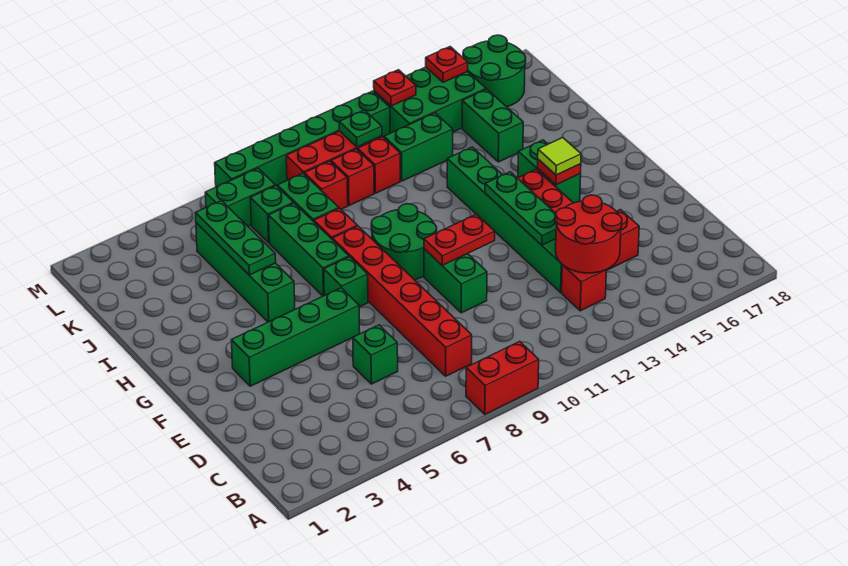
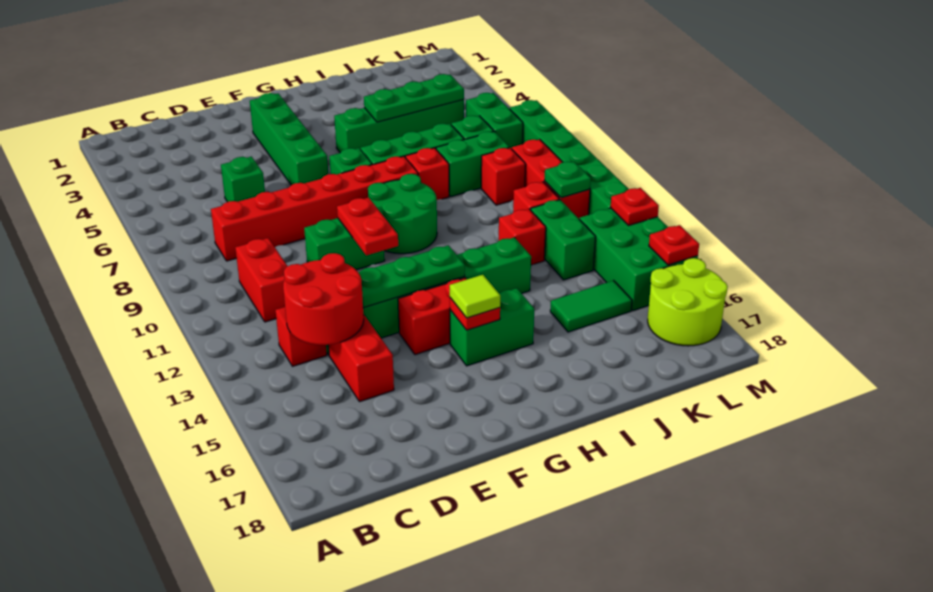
red brick A8:A9 level 1 -> red brick C10:C11 level 1
green brick J15:K15 level 1 -> green tile J15:K15 level 1
red brick K10 level 1 -> red brick J12 level 1
green round brick L16:M17 level 1 -> lime round brick L16:M17 level 1

